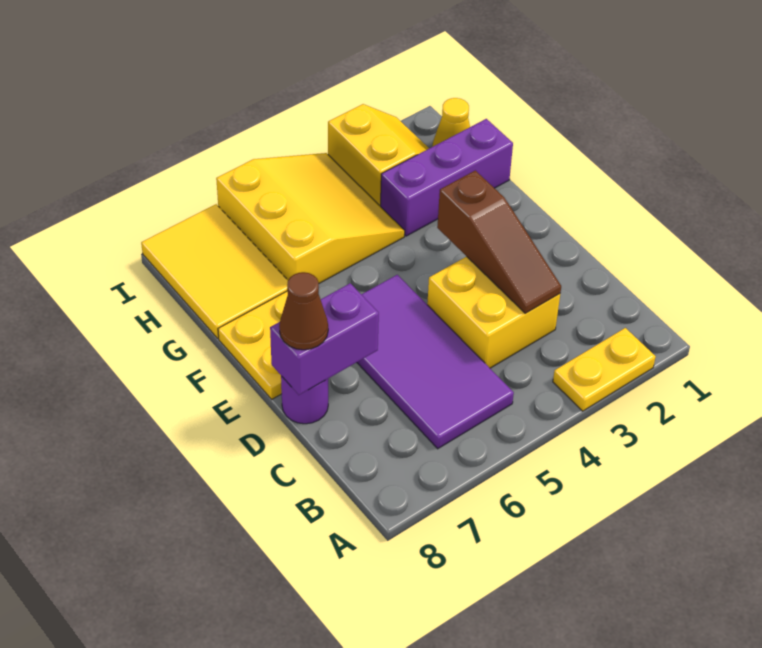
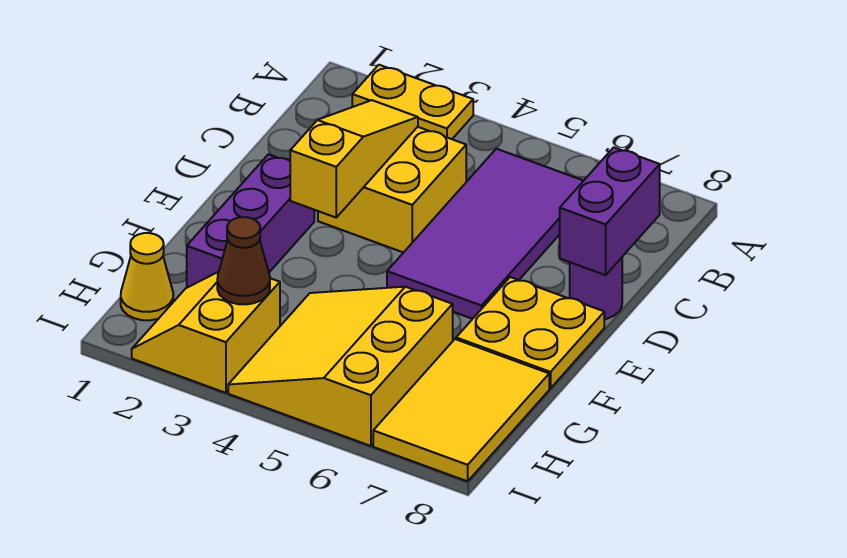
brown slope C3:E3 level 2 top E -> yellow slope C3:E3 level 2 top E
purple brick D7:D8 level 2 -> purple brick C8:D8 level 2
brown cone D8 level 3 -> brown cone H3 level 2
purple brick G1:G3 level 1 -> purple brick E2:G2 level 1

